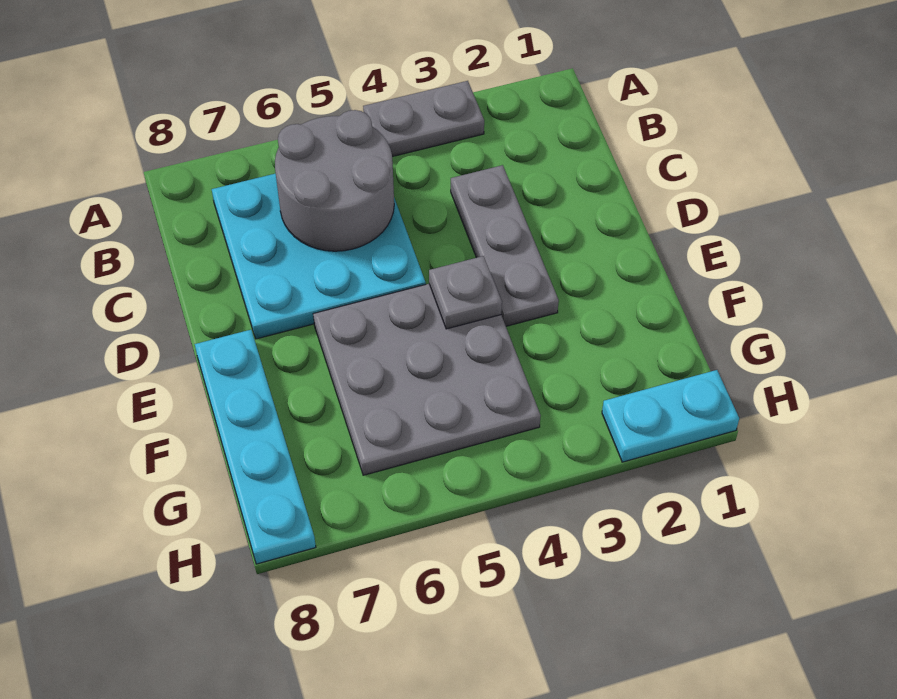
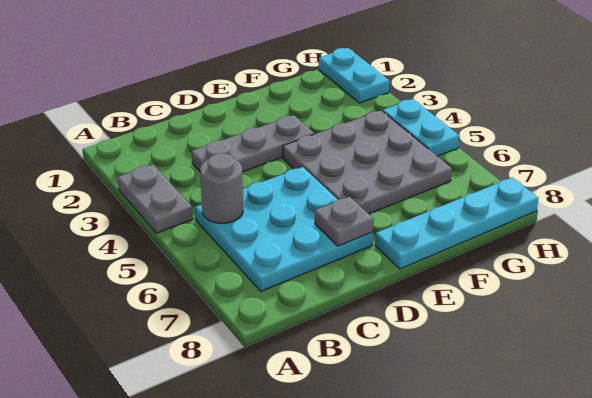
grey round brick B5:C6 level 2 -> grey round brick B5 level 2
grey plate E4 level 2 -> grey plate D7 level 2
none -> cyan plate H4:H5 level 1

